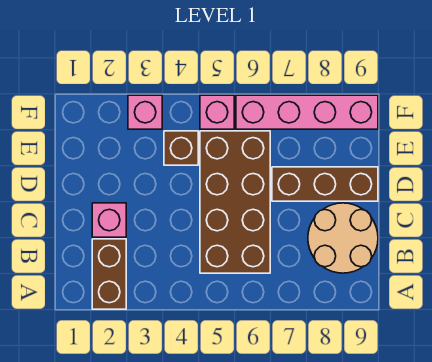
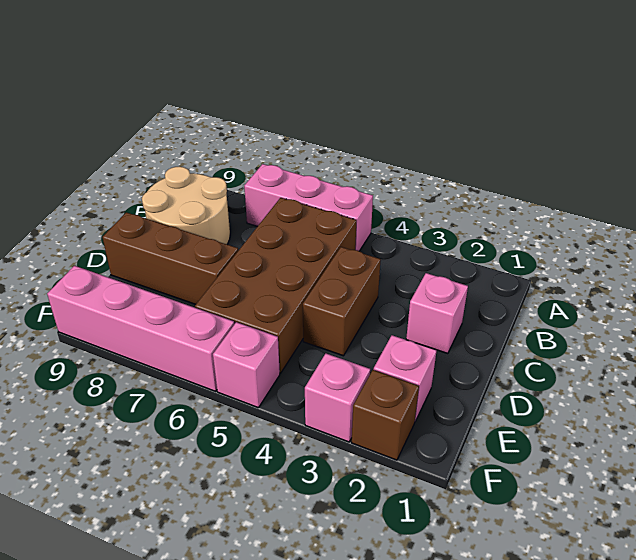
brown brick A2:B2 level 1 -> brown brick C4:D4 level 1
none -> pink brick A5:A7 level 1
none -> pink brick E2 level 1
brown brick E4 level 1 -> brown brick F2 level 1

